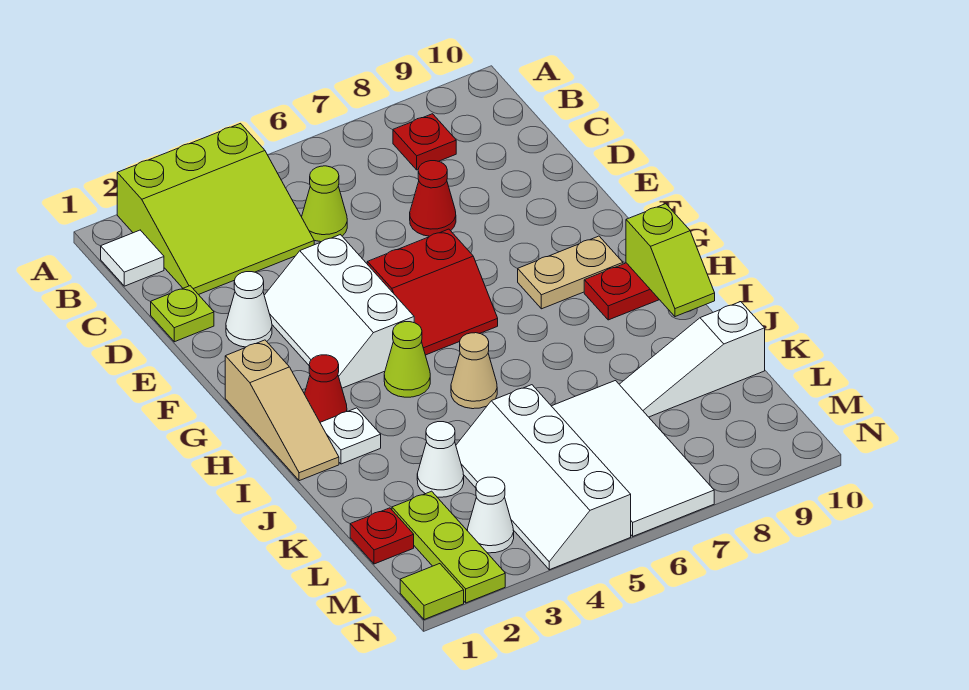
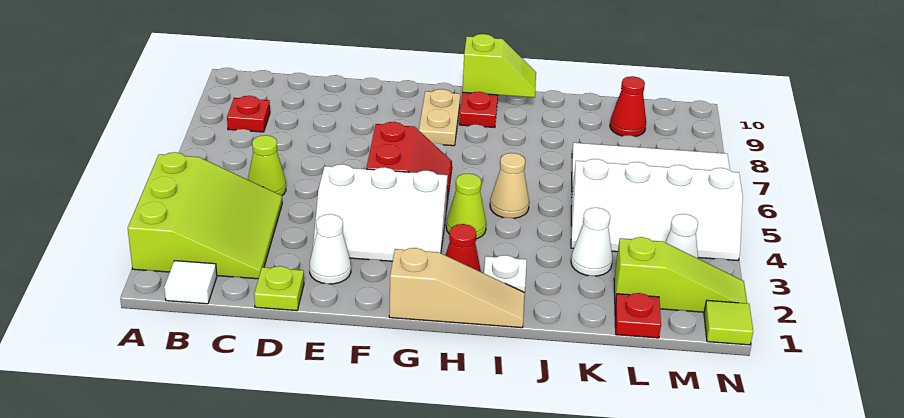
red cone D7 level 1 -> red cone L9 level 1
white slope K8:K10 level 1 top 10 -> none
lime plate L2:N2 level 1 -> lime slope L2:N2 level 1 top L

